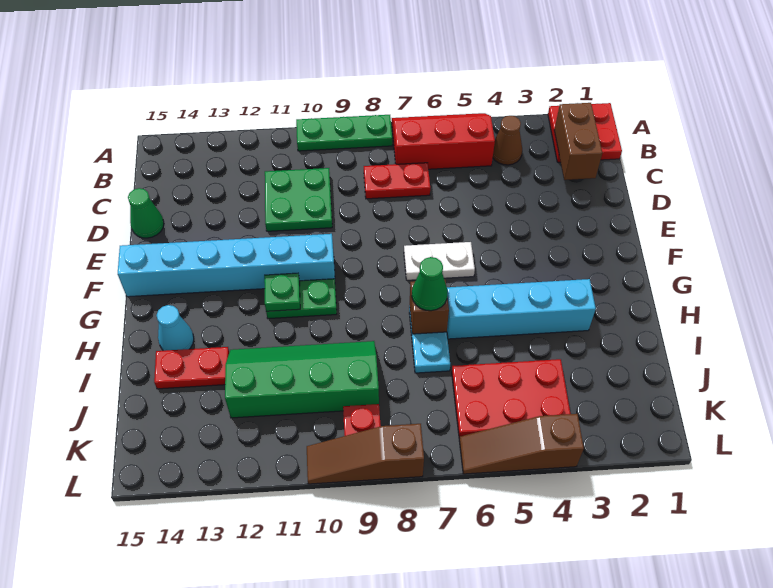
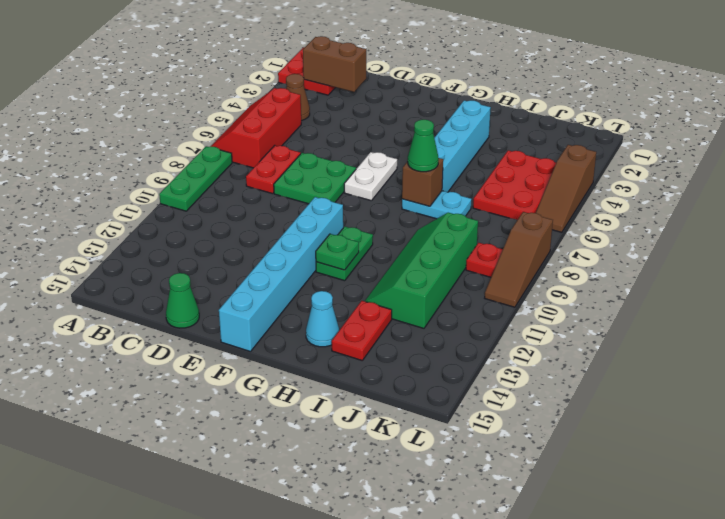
green plate C10:D11 level 1 -> green plate D7:E8 level 1

